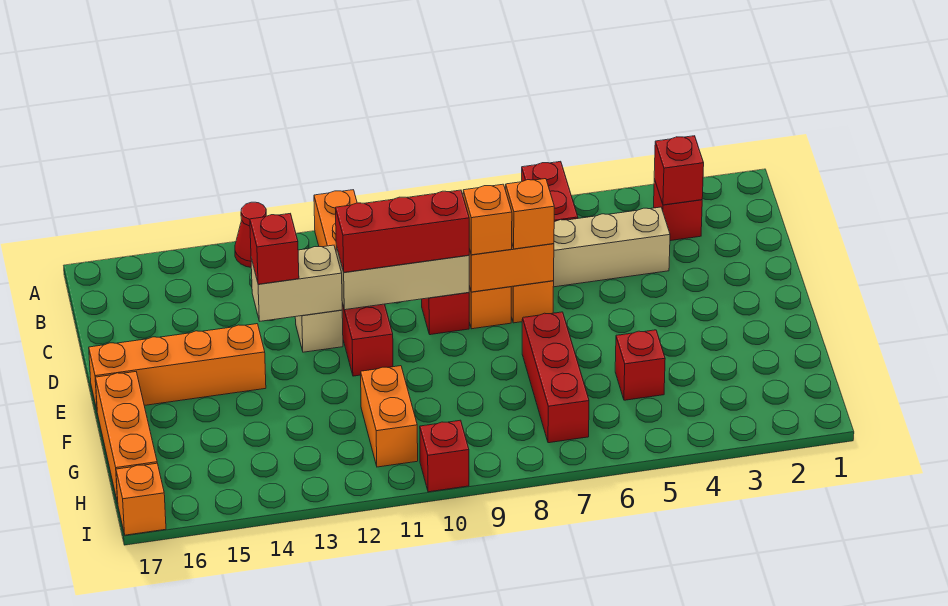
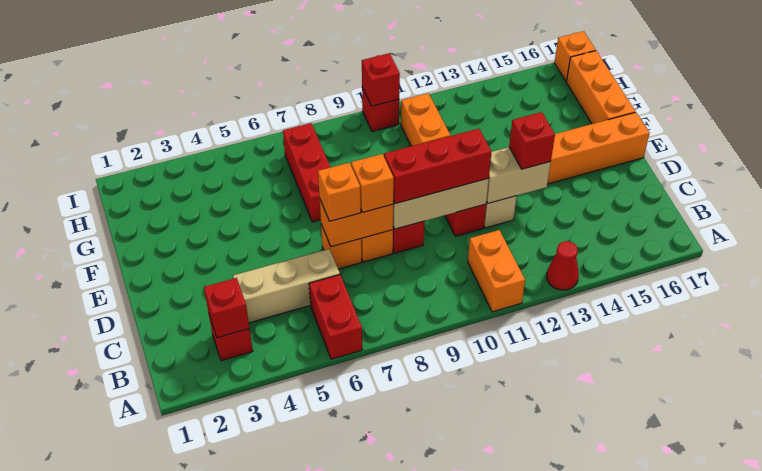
red brick G5 level 1 -> red brick I10 level 2

